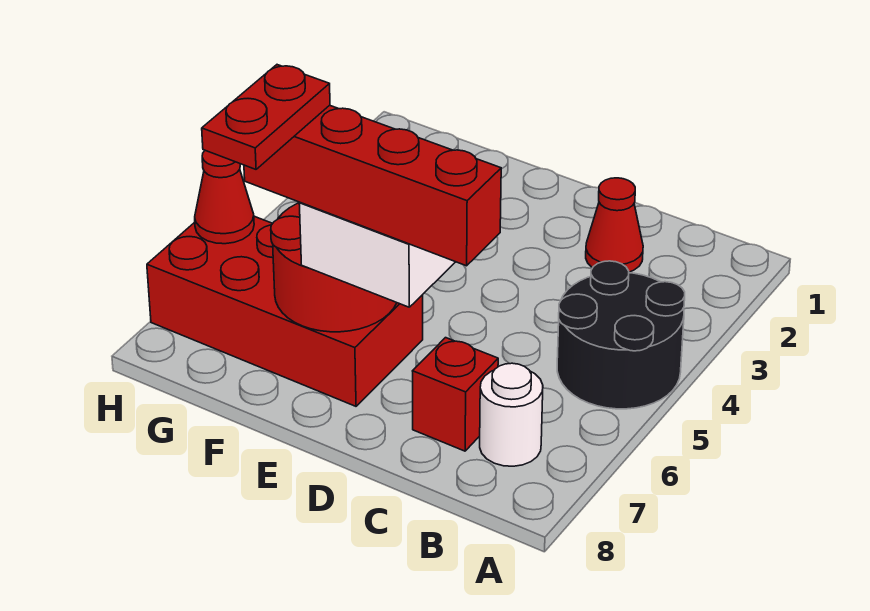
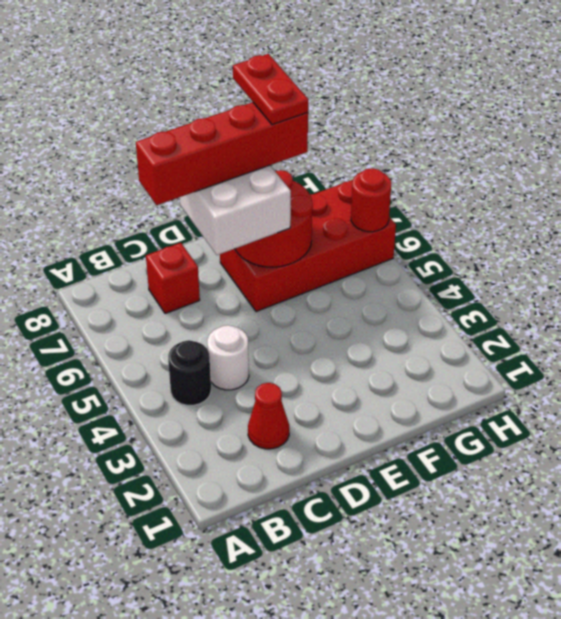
black round brick A4:B5 level 1 -> black round brick B4 level 1
white round brick B7 level 1 -> white round brick C4 level 1
red cone H6 level 2 -> red round brick H6 level 2

